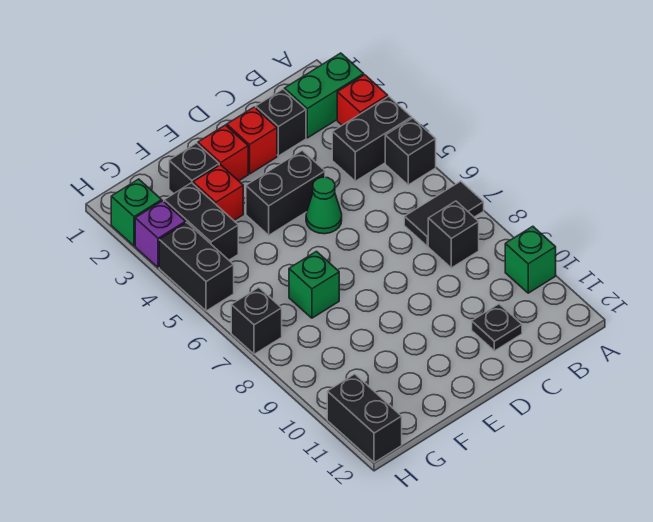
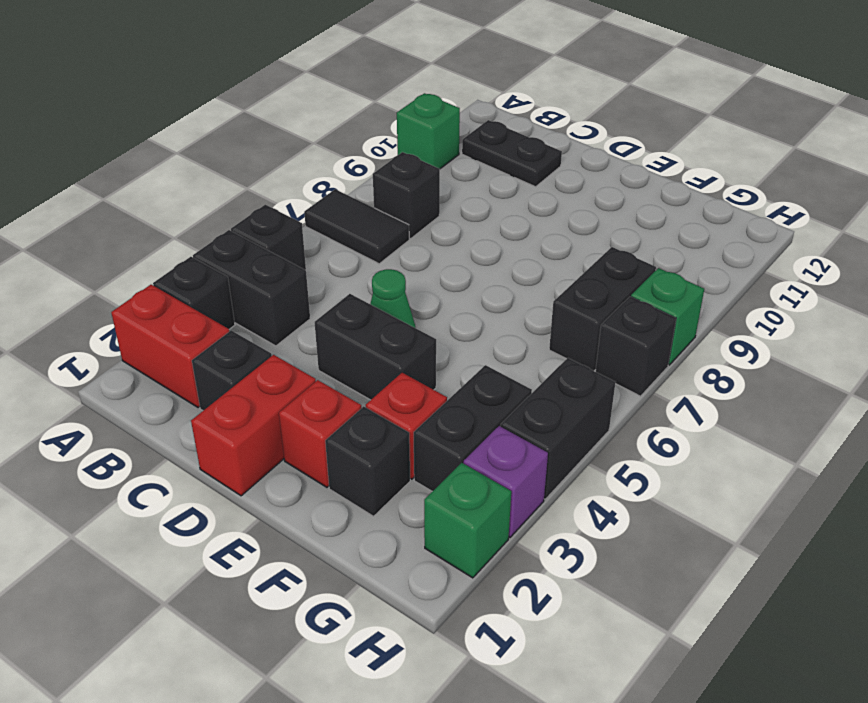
green brick A2:B2 level 1 -> red brick A2:B2 level 1
red brick A3 level 1 -> black brick A3 level 1
black plate C11 level 1 -> black plate B11:C11 level 1
red brick D2 level 1 -> red brick D1:D2 level 1
green brick F7 level 1 -> green brick H8 level 1
black brick H11:H12 level 1 -> black brick G7:G8 level 1

